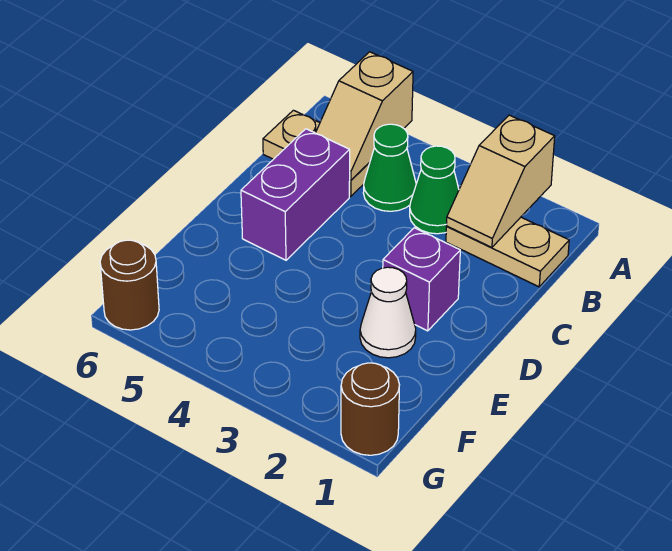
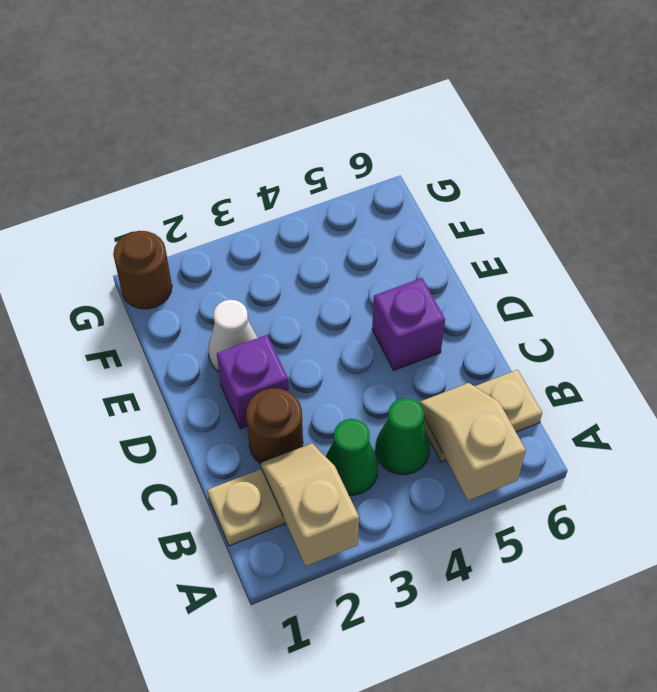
purple brick C5:D5 level 1 -> purple brick D5 level 1
brown round brick G6 level 1 -> brown round brick C2 level 1

